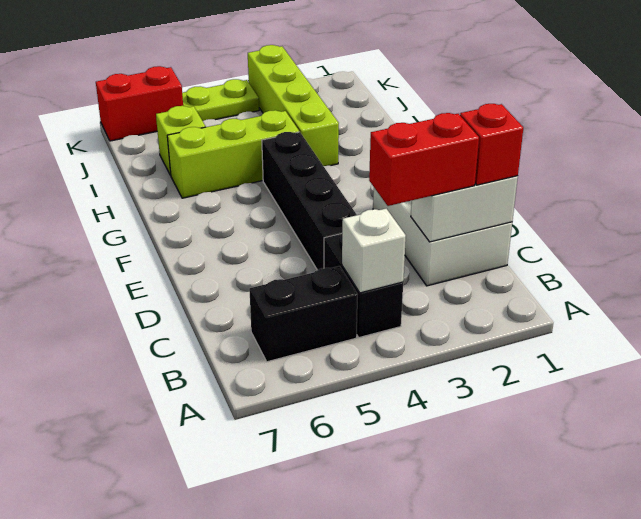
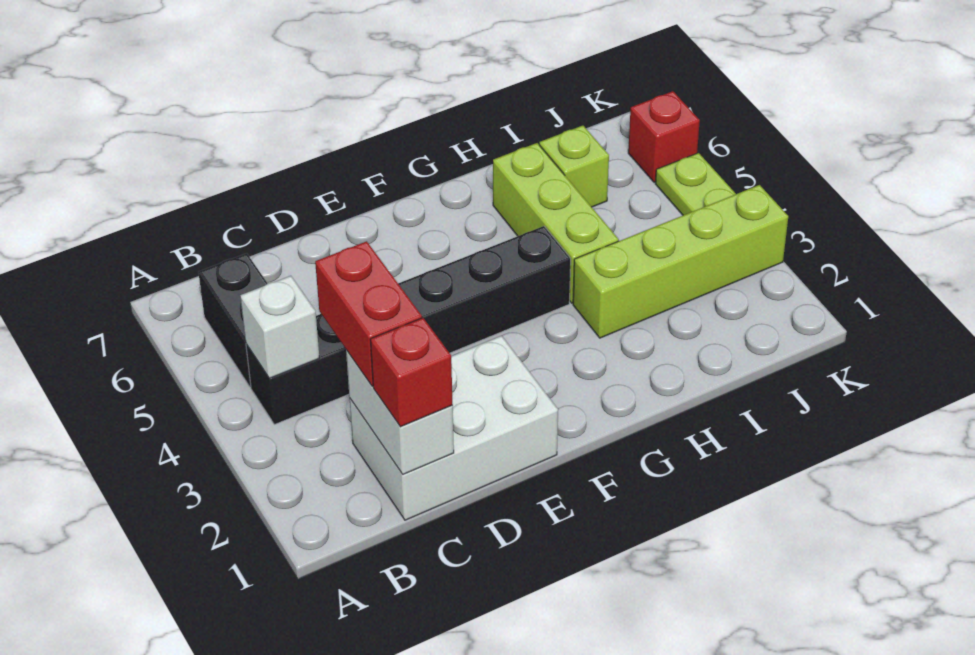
red brick K6:K7 level 1 -> red brick K6 level 1

